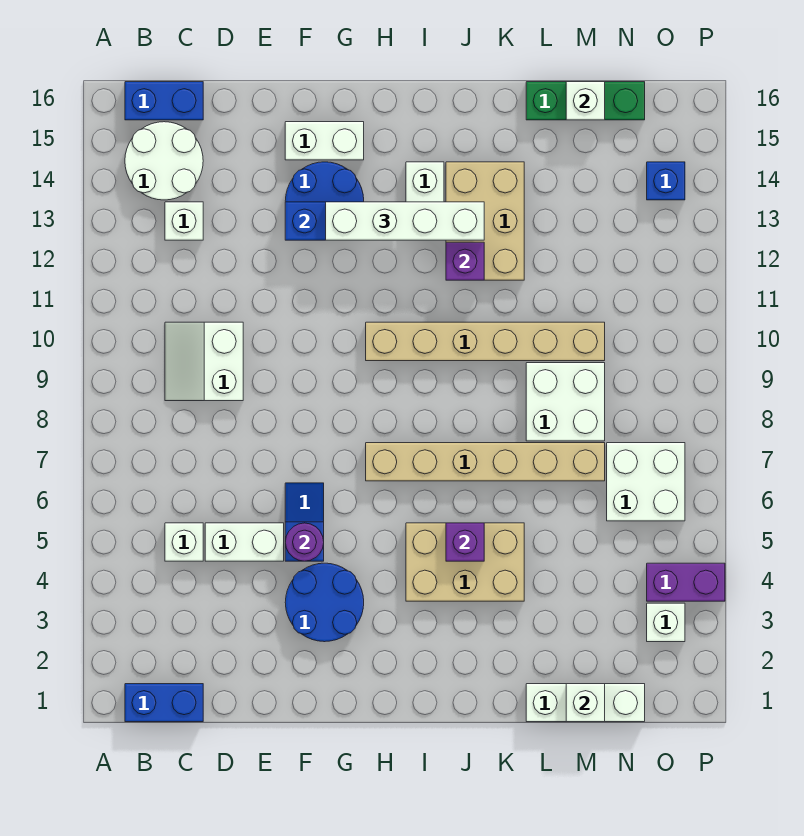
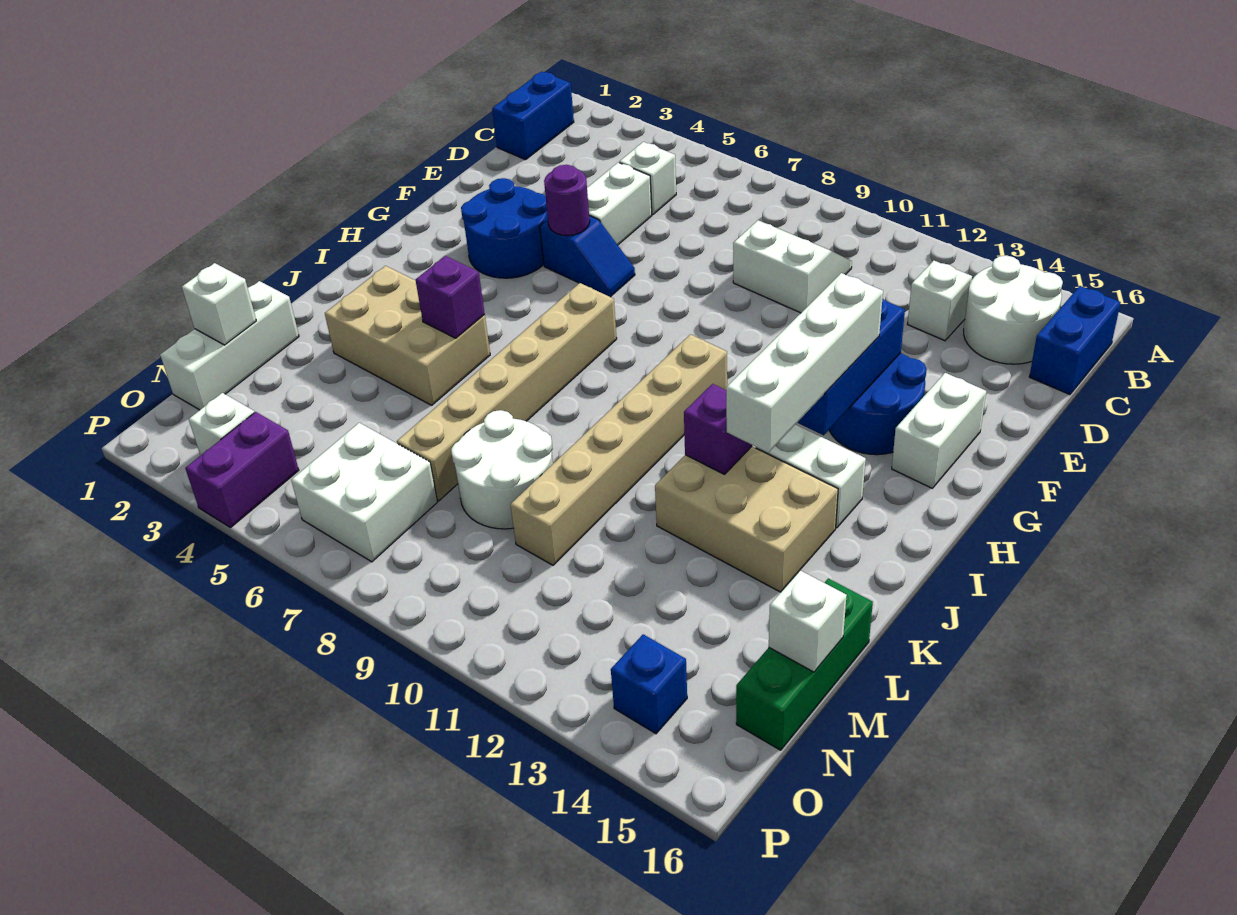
tan brick I4:K5 level 1 -> tan brick J3:K5 level 1
white brick L8:M9 level 1 -> white round brick L8:M9 level 1

